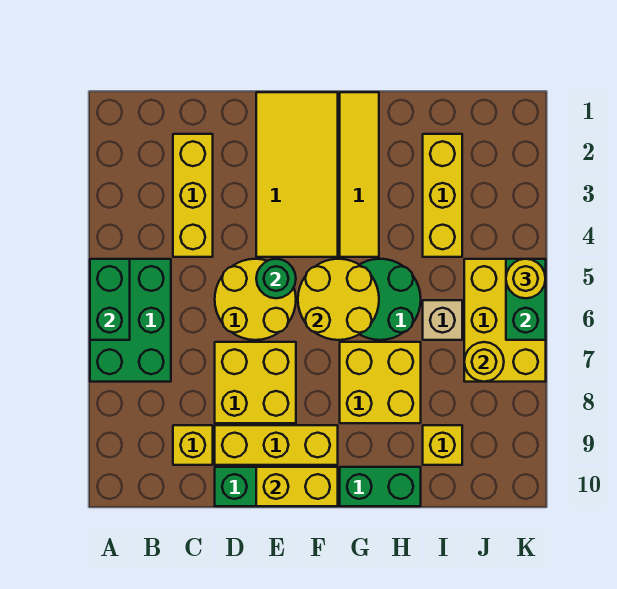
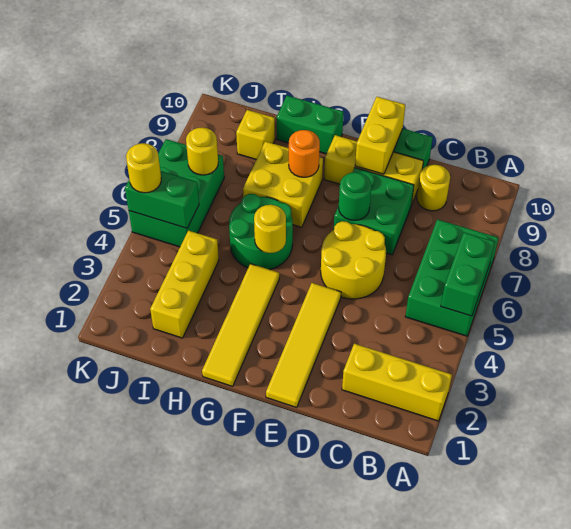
yellow brick C2:C4 level 1 -> yellow brick A2:C2 level 1
yellow brick C9 level 1 -> yellow round brick C9 level 1
yellow brick D7:E8 level 1 -> green brick D7:E8 level 1
yellow tile E1:F4 level 1 -> yellow tile E1:E4 level 1
green round brick E5 level 2 -> green round brick E7 level 2
yellow brick E10:F10 level 2 -> yellow brick E9:E10 level 2
yellow round brick F5:G6 level 2 -> yellow round brick G5 level 2
none -> orange round brick G8 level 2
tan brick I6 level 1 -> none
yellow brick J5:K7 level 1 -> green brick J5:K7 level 1
green brick K5:K6 level 2 -> green brick J5:K5 level 2

